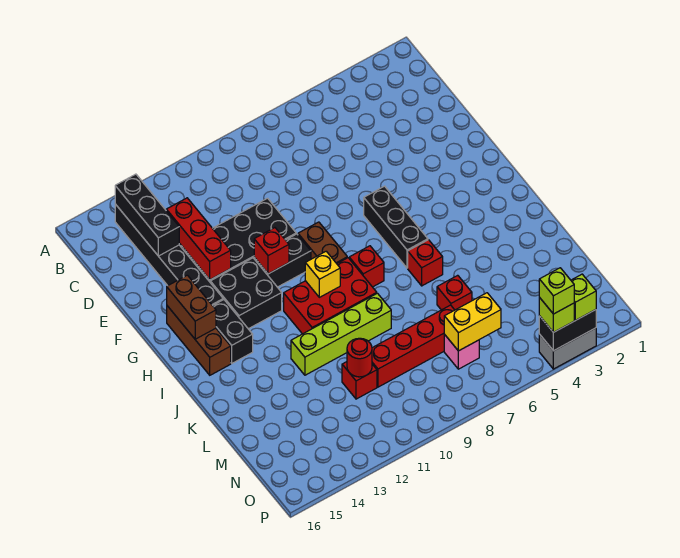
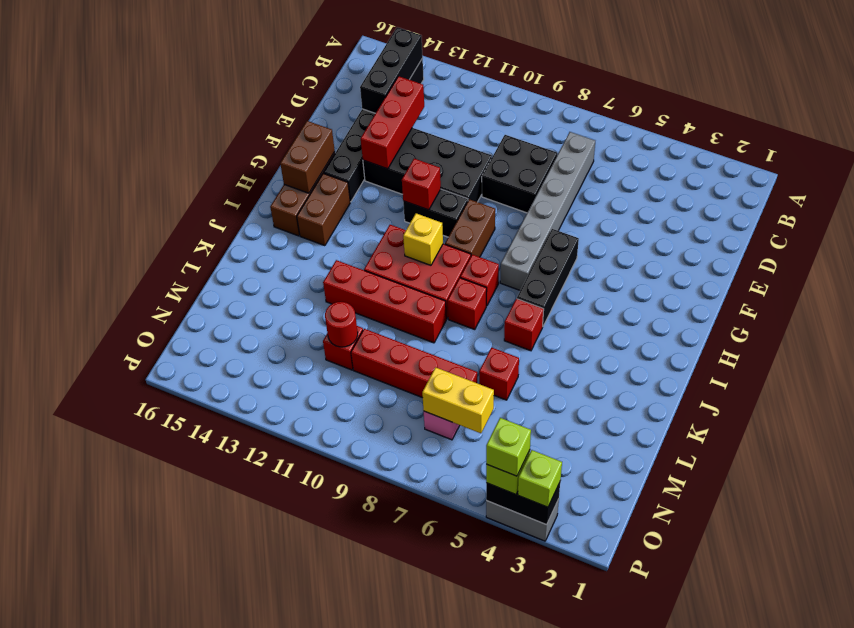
none -> grey brick C7:H7 level 1
black brick G12:H13 level 1 -> black brick D8:E9 level 1
black brick H14:I14 level 1 -> brown brick H14:I14 level 1
none -> red brick J8 level 1
lime brick K9:K12 level 1 -> red brick K9:K12 level 1

